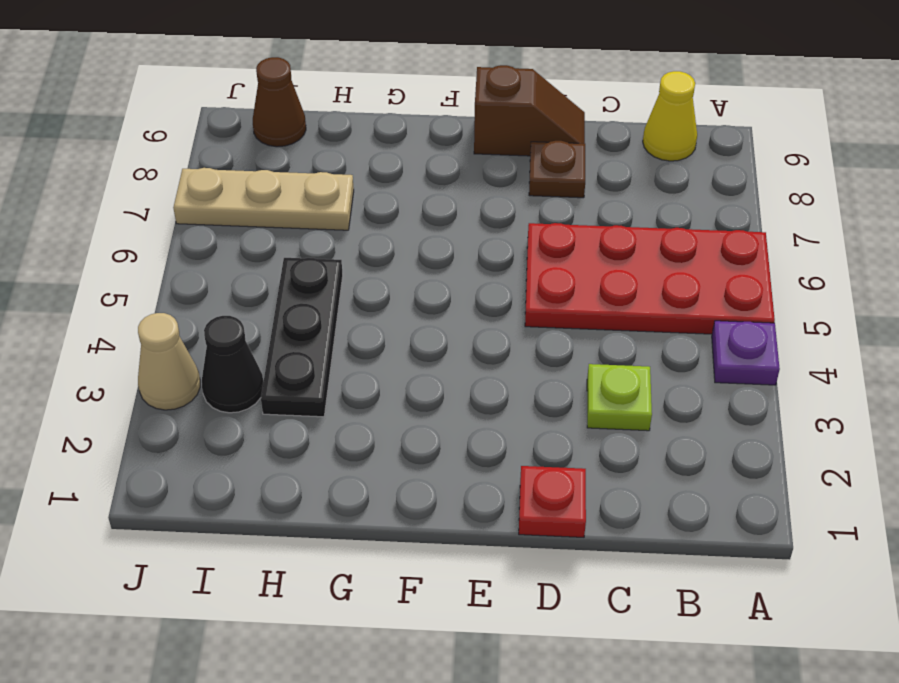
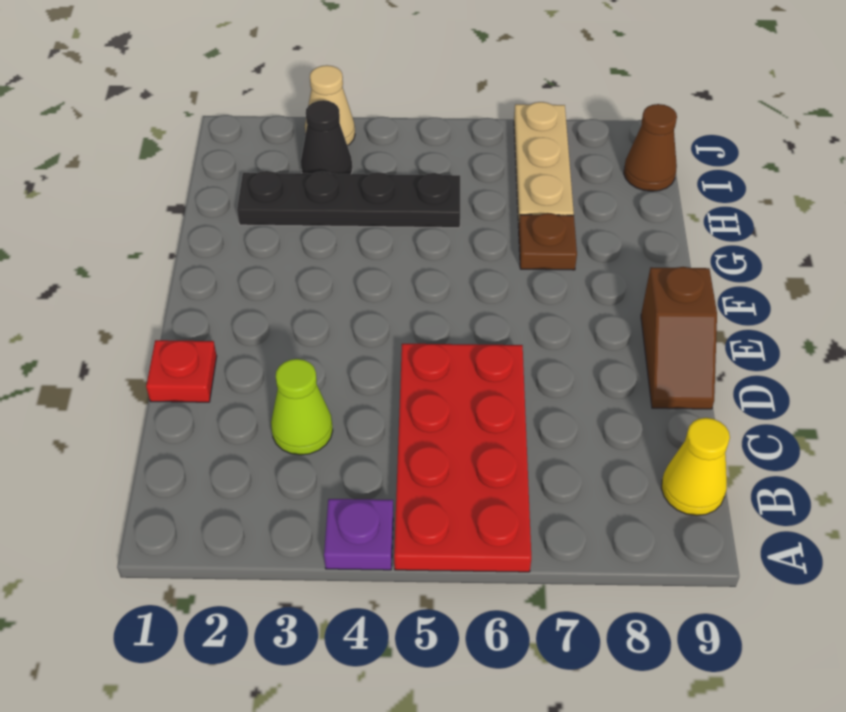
lime plate C3 level 1 -> lime cone C3 level 1
brown plate D8 level 1 -> brown plate G7 level 1
black plate H3:H5 level 1 -> black plate H2:H5 level 1

